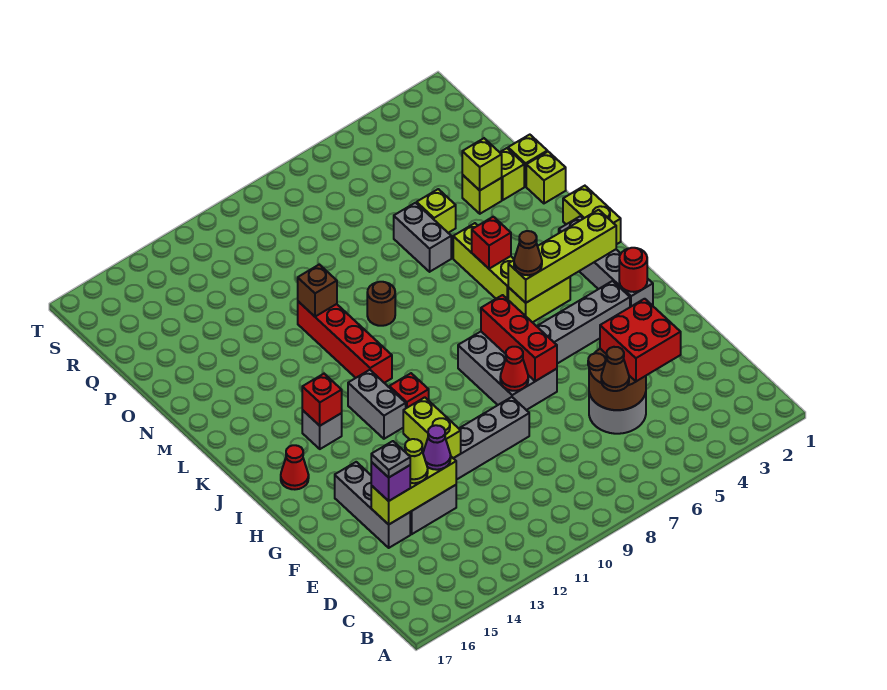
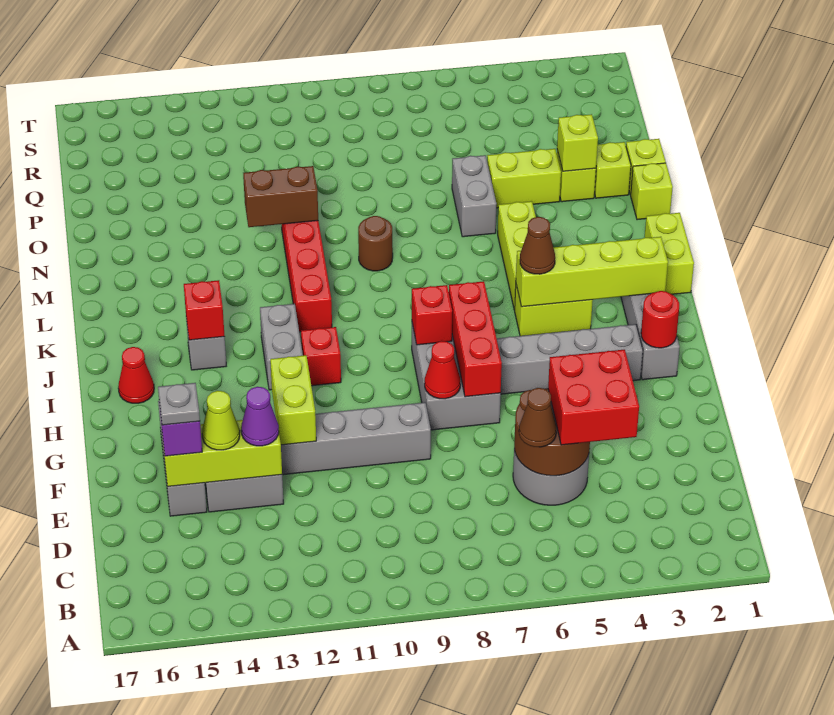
red brick L5 level 2 -> red brick I8 level 2
brown brick N11 level 2 -> brown brick N11:N12 level 2
lime brick O5 level 1 -> lime brick O4:O5 level 1

